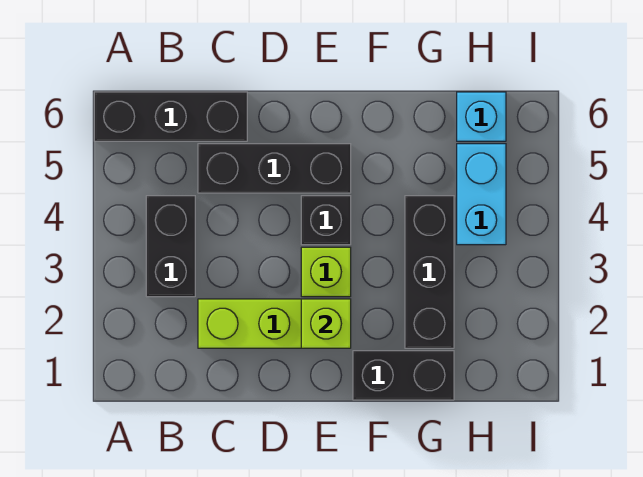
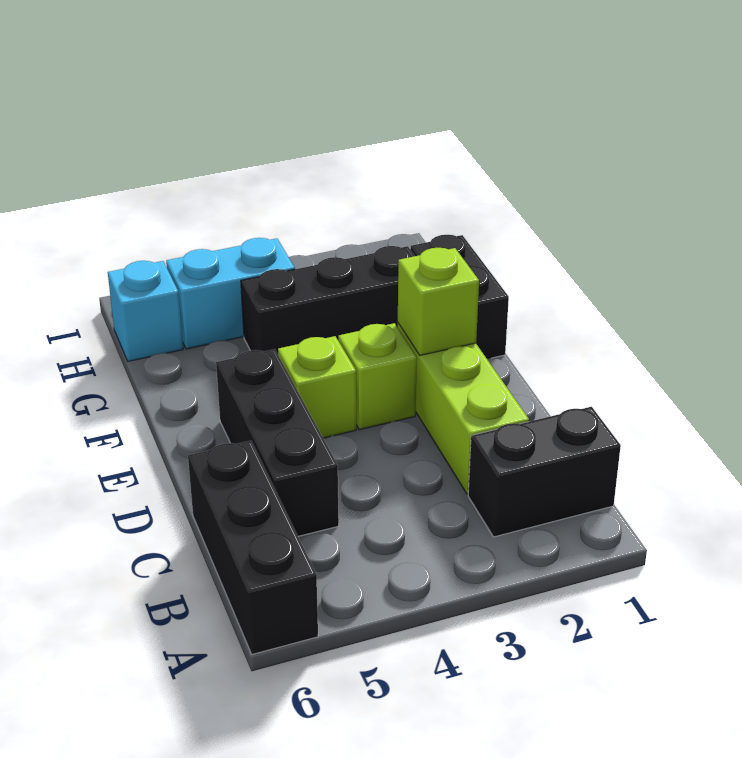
black brick B3:B4 level 1 -> black brick B1:B2 level 1
black brick E4 level 1 -> lime brick E4 level 1

